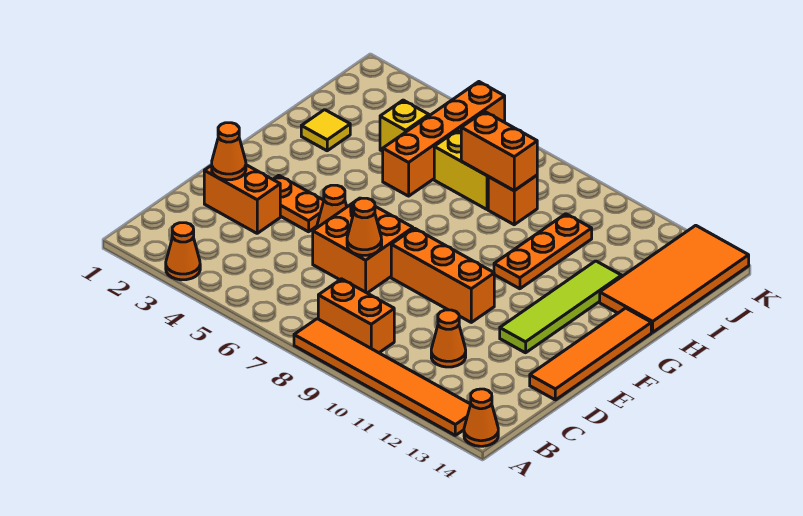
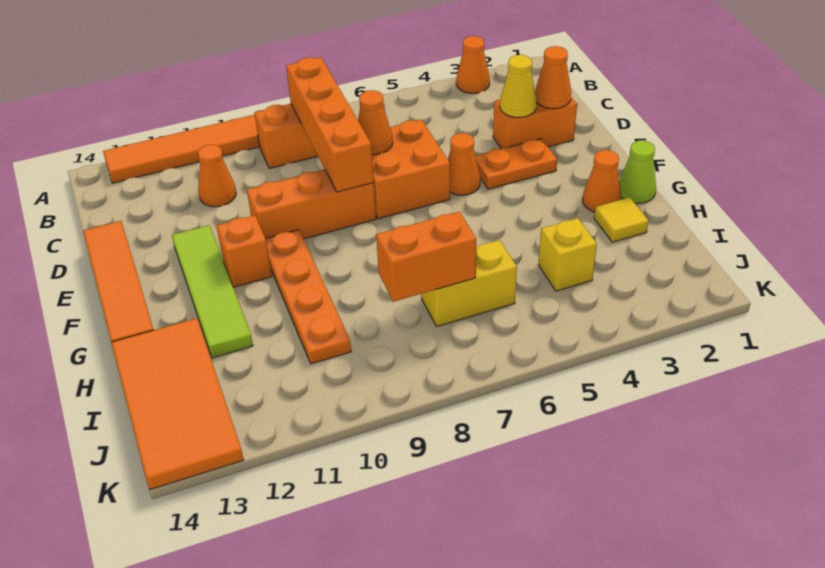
orange cone A14 level 1 -> orange cone G2 level 1
none -> yellow cone D3 level 2
none -> lime cone G1 level 1
orange plate G10:I10 level 1 -> orange plate F10:I10 level 1
orange brick H5:K5 level 1 -> orange brick B8:E8 level 2
orange brick I8 level 1 -> orange brick F11 level 1

